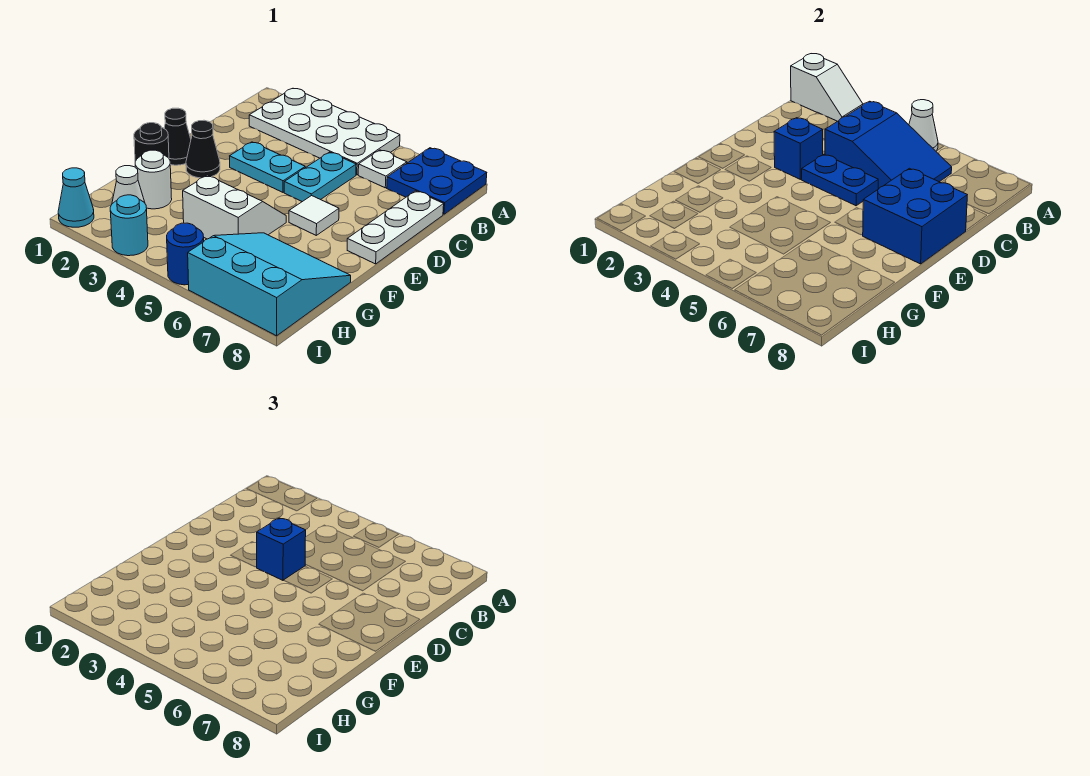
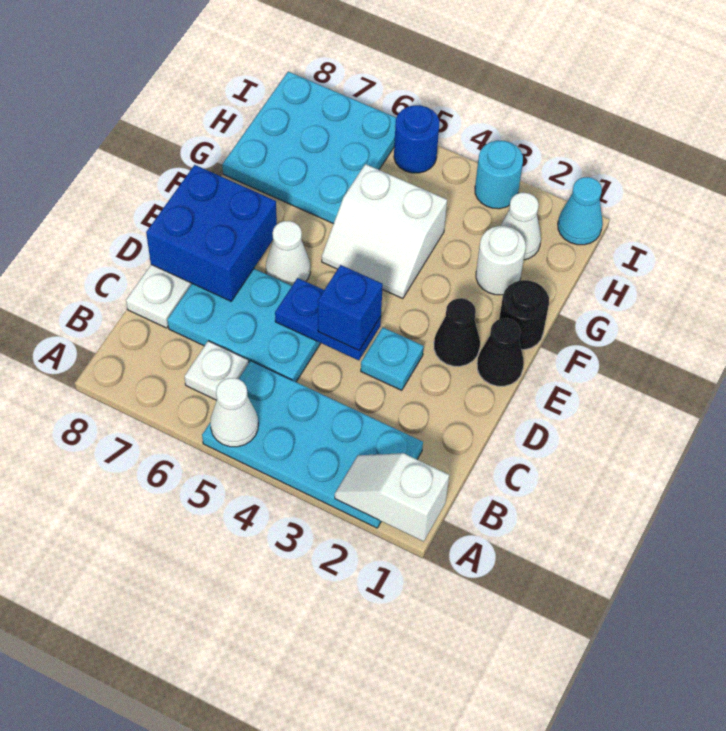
white plate A2:B5 level 1 -> cyan plate A2:B5 level 1
blue plate A7:B8 level 1 -> none
blue slope B4:C6 level 2 top 4 -> none
cyan plate C5:D5 level 1 -> cyan plate C5:D7 level 1
cyan plate D3:D4 level 1 -> cyan plate D3 level 1
blue brick D3 level 2 -> none
white tile E6 level 1 -> white cone E6 level 1
cyan slope G6:I8 level 1 top I -> cyan plate G6:I8 level 1

